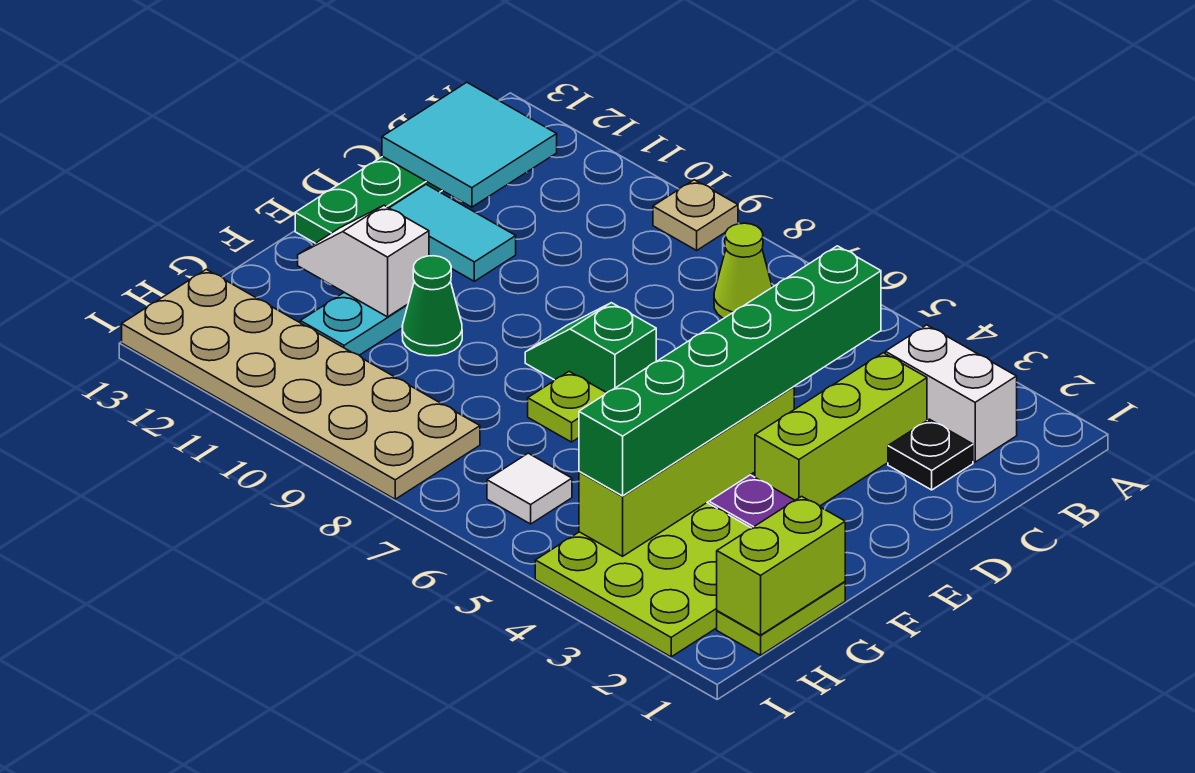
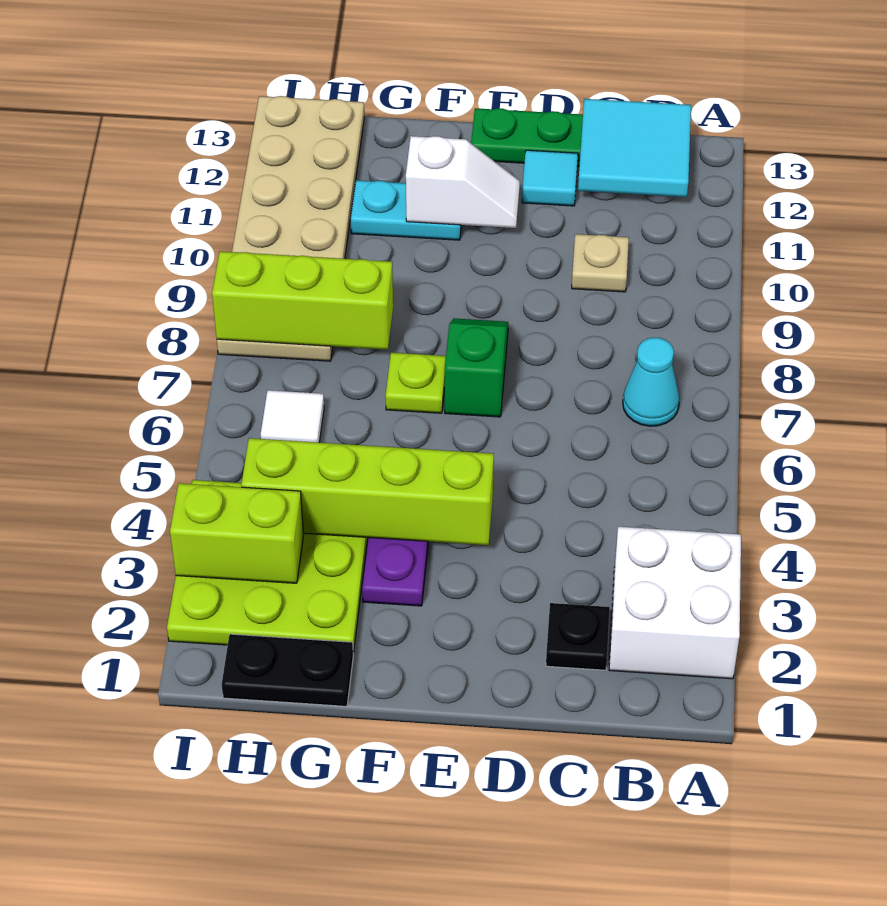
tan plate A9 level 1 -> tan plate C10 level 1
white brick B2:B3 level 1 -> white brick A2:B3 level 1
lime cone B7 level 1 -> cyan cone B7 level 1
lime brick C3:E3 level 1 -> lime brick G8:I8 level 2
green brick C4:H4 level 3 -> none
cyan tile D11:D12 level 1 -> cyan tile D12 level 1
green cone F10 level 1 -> none
white slope F11:F12 level 2 top 11 -> white slope E11:F11 level 2 top F
lime plate G1:H1 level 1 -> black plate G1:H1 level 1
lime brick G1:H1 level 2 -> lime brick H3:I3 level 2

